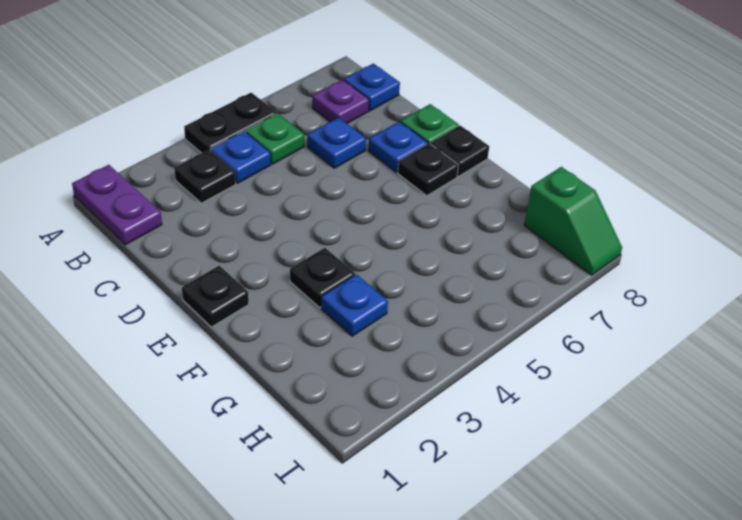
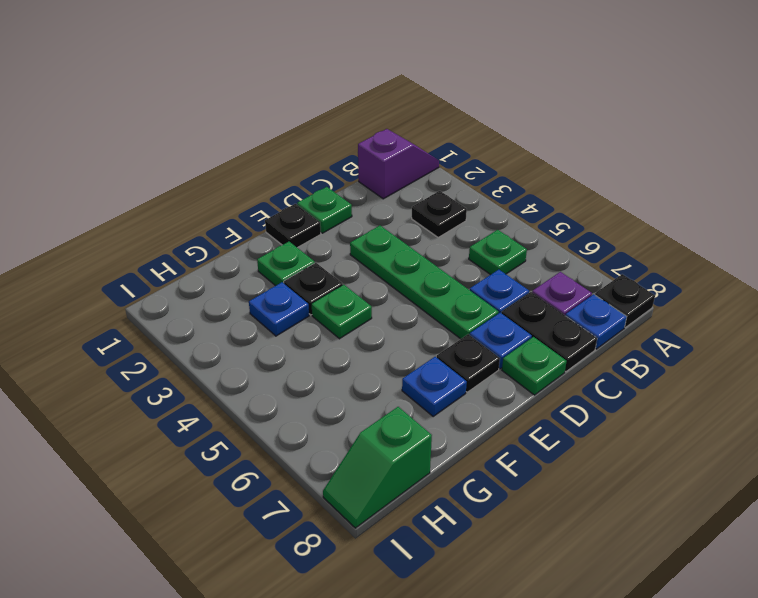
purple plate A1:B1 level 1 -> purple slope A1:B1 level 1 top B
black plate A4:A5 level 1 -> black plate C7:C8 level 1
blue plate B4 level 1 -> blue plate F7 level 1
none -> green plate D1 level 1
none -> green plate D3:D6 level 1
black plate E8 level 1 -> black plate A8 level 1
none -> green plate F2 level 1
none -> green plate F4 level 1

